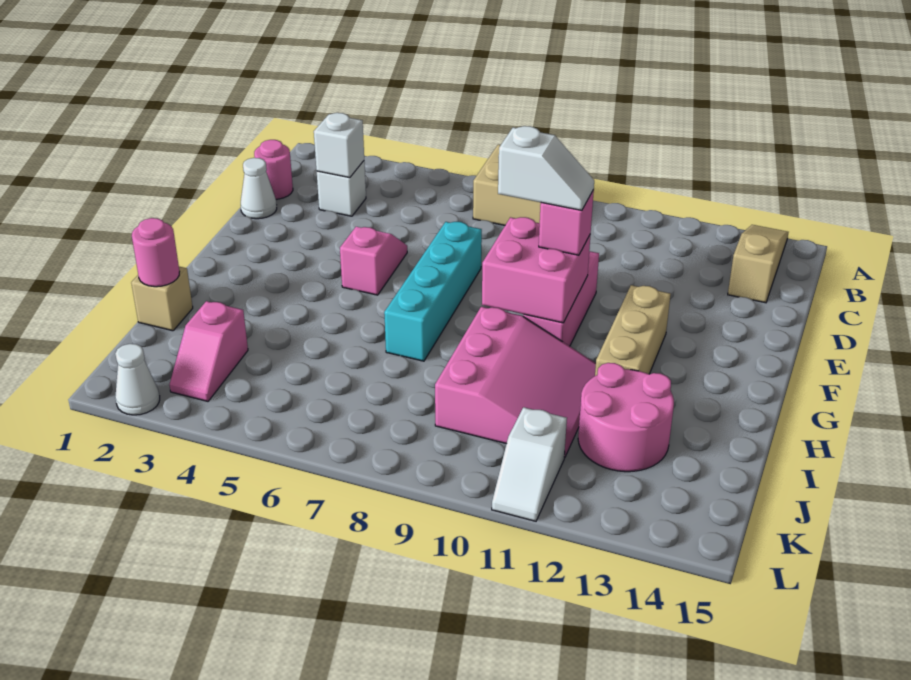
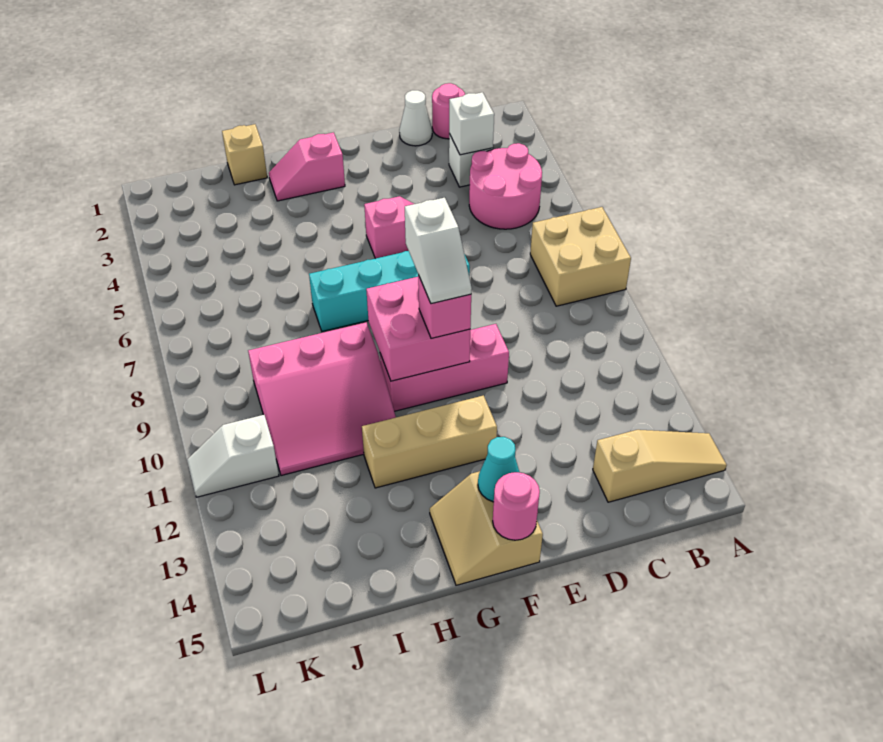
none -> tan slope F14:G15 level 1 top F
none -> cyan cone F14 level 2
pink round brick I1 level 2 -> pink round brick F15 level 2
pink round brick I12:J13 level 1 -> pink round brick B4:C5 level 1
pink slope J3:K3 level 1 top J -> pink slope G2:H2 level 1 top G
white cone L2 level 1 -> none

